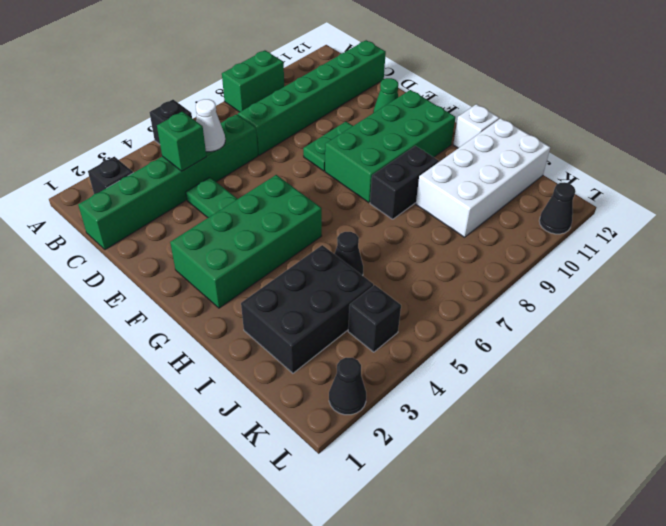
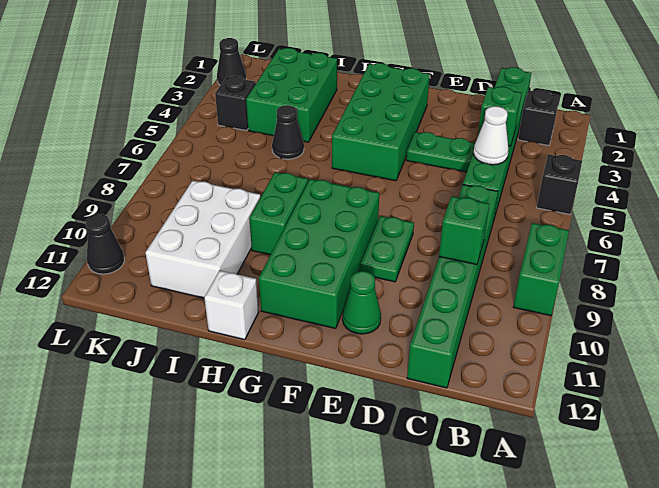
none -> green brick C9 level 2
black brick H8:H9 level 1 -> green brick H8:H9 level 1
black brick I2:J4 level 1 -> green brick I2:J4 level 1
white brick I9:J12 level 1 -> white brick I9:J11 level 1

